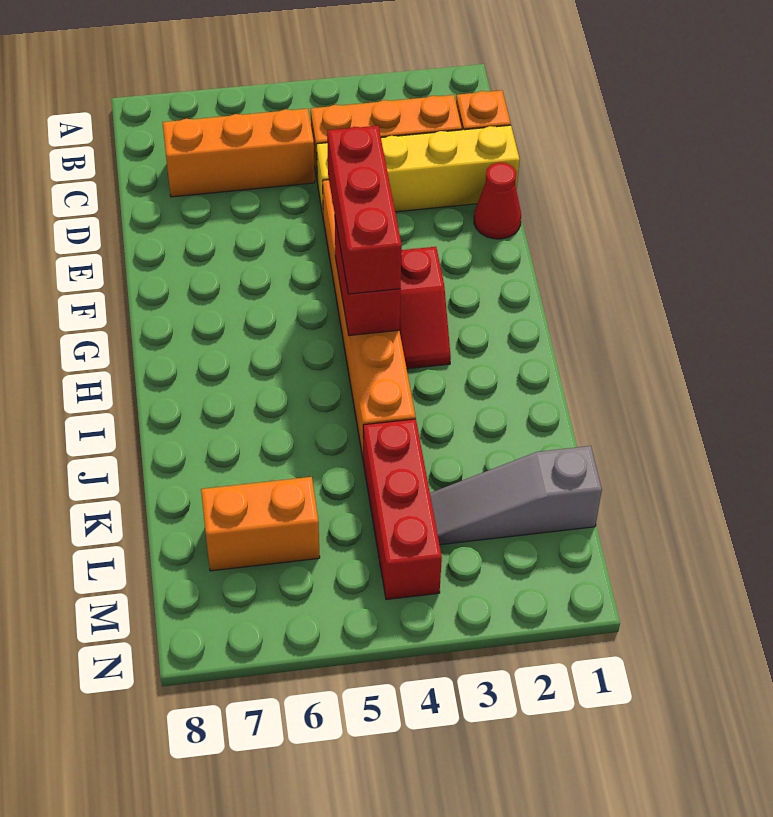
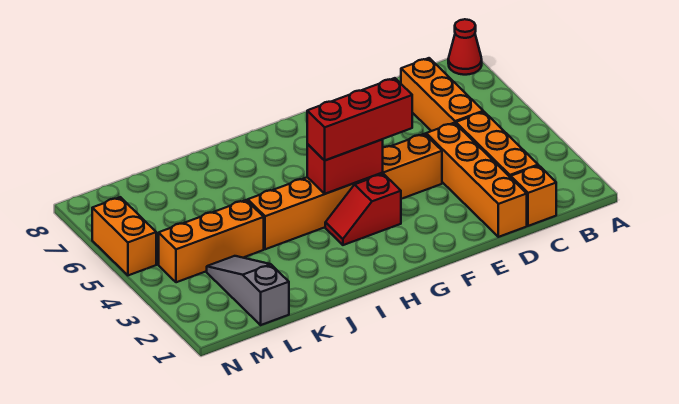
yellow brick D1:D4 level 1 -> orange brick D1:D4 level 1
red cone E1 level 1 -> red cone A8 level 1
red brick K4:M4 level 1 -> orange brick K4:M4 level 1
orange brick L6:L7 level 1 -> orange brick N5:N6 level 1

